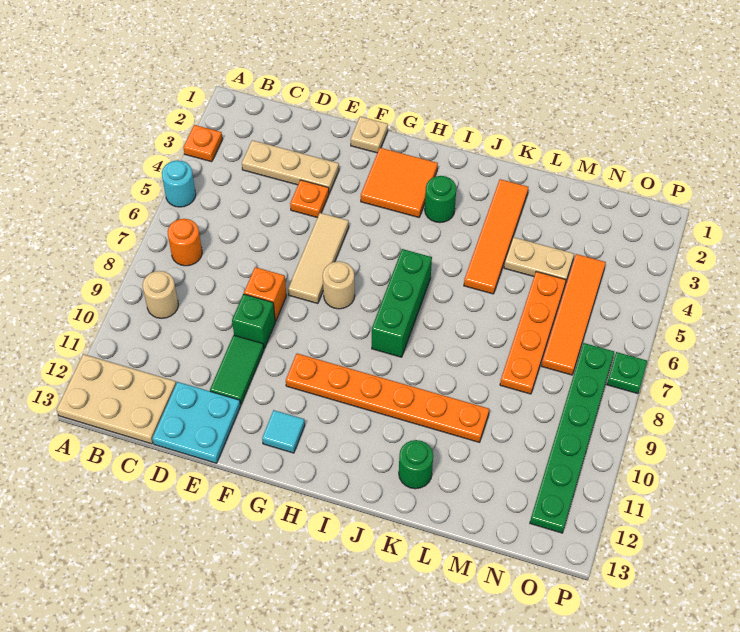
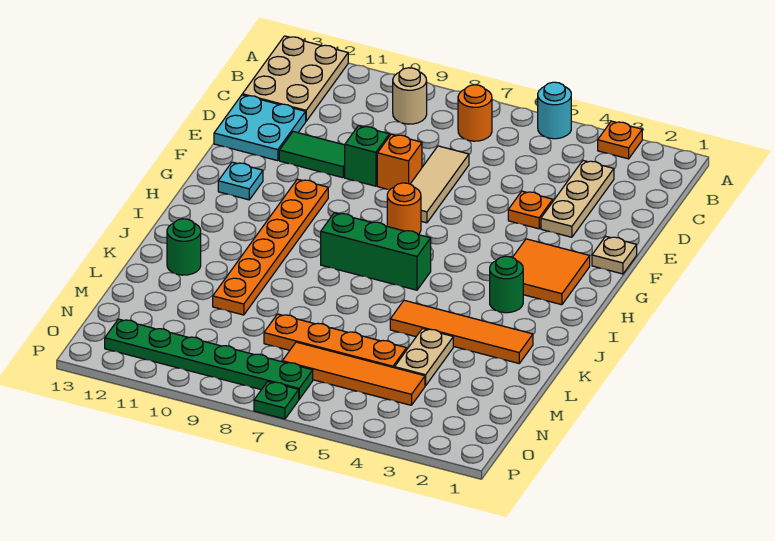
tan tile F5:F7 level 1 -> tan tile D7:F7 level 1
tan round brick G7 level 1 -> orange round brick G7 level 1
cyan tile G12 level 1 -> cyan plate G12 level 1

